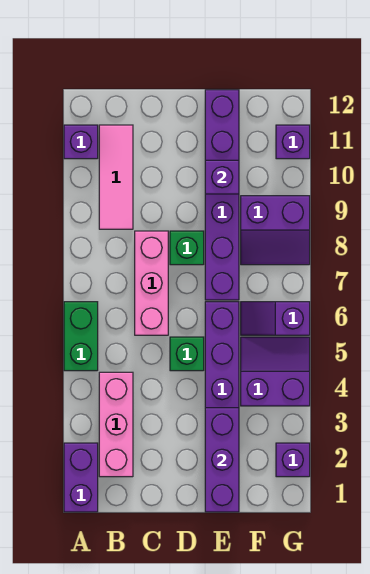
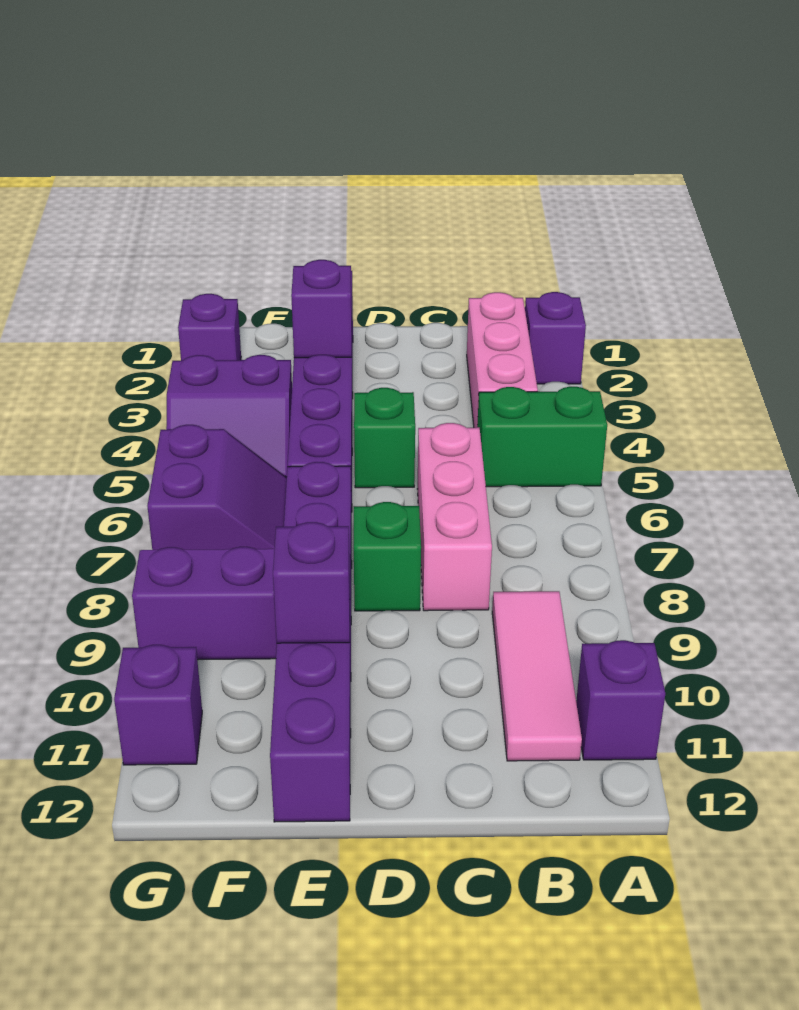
purple brick A1:A2 level 1 -> purple brick A2 level 1
green brick A5:A6 level 1 -> green brick A5:B5 level 1
purple brick E1:E3 level 2 -> purple brick E3 level 2
purple slope F6:G6 level 1 top G -> purple slope F6:G7 level 1 top G

